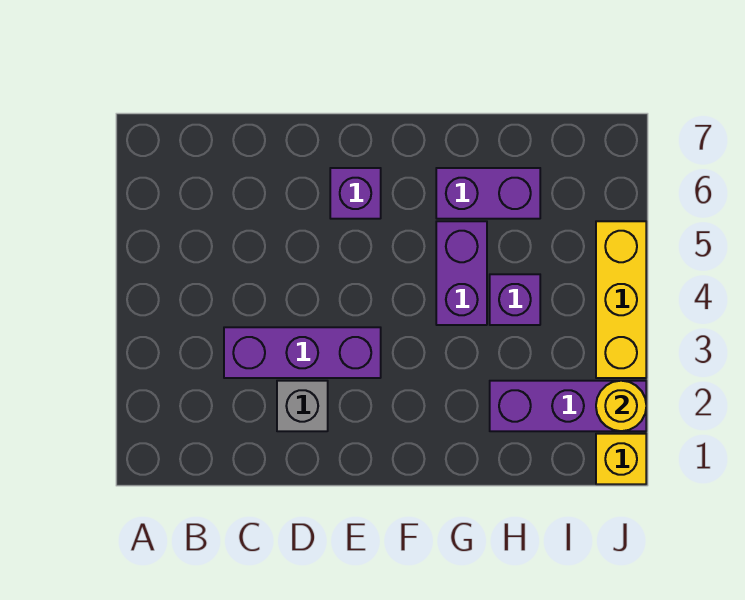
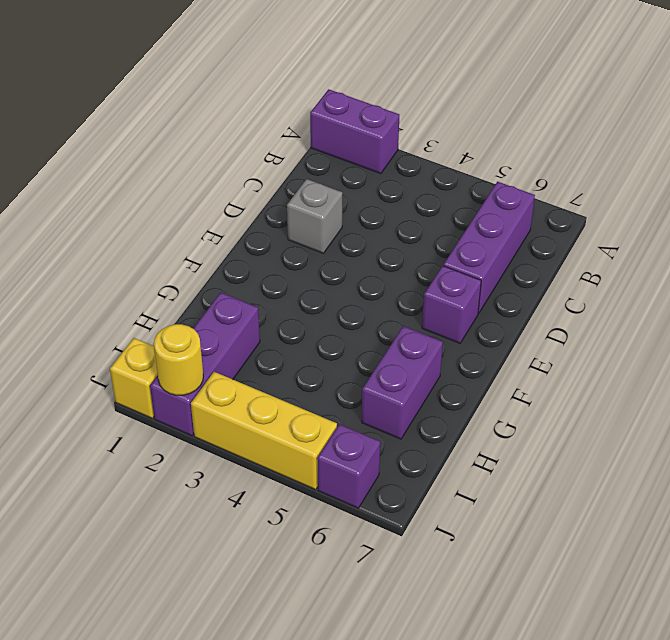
purple brick C3:E3 level 1 -> purple brick B6:D6 level 1
purple brick G4:G5 level 1 -> purple brick A1:A2 level 1
purple brick H4 level 1 -> purple brick J6 level 1

